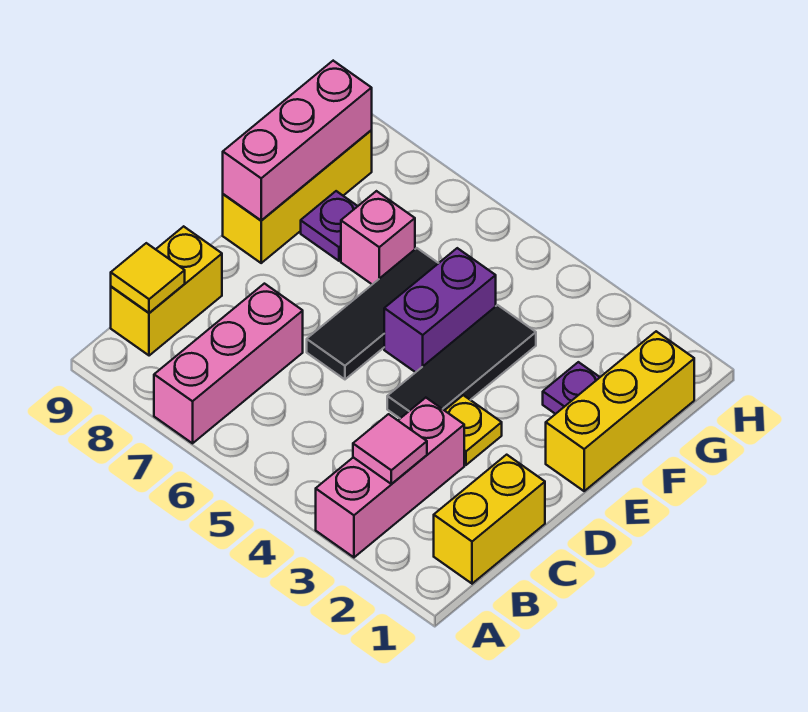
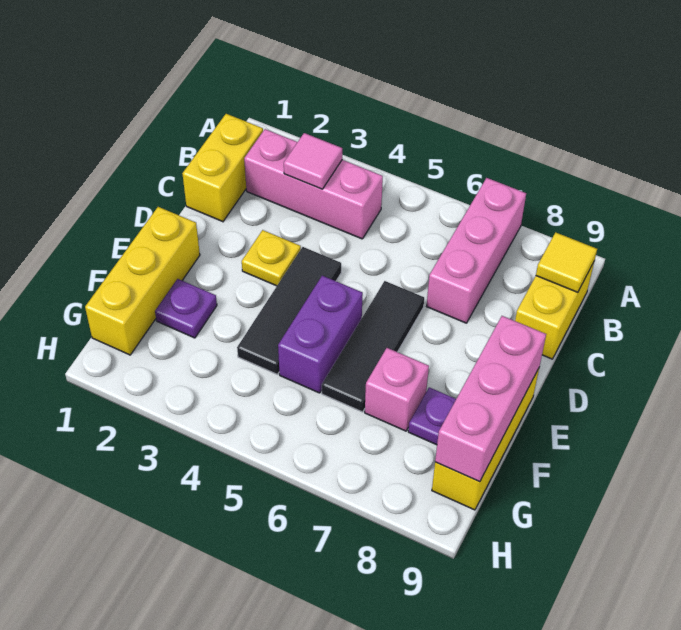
pink brick A3:C3 level 1 -> pink brick B2:B4 level 1

